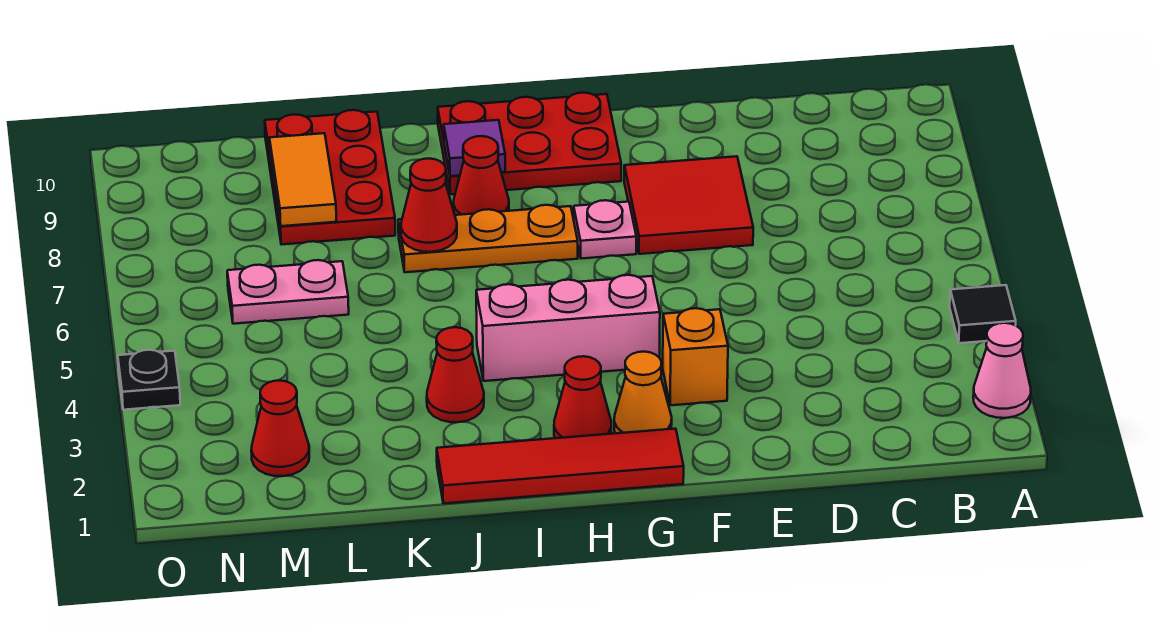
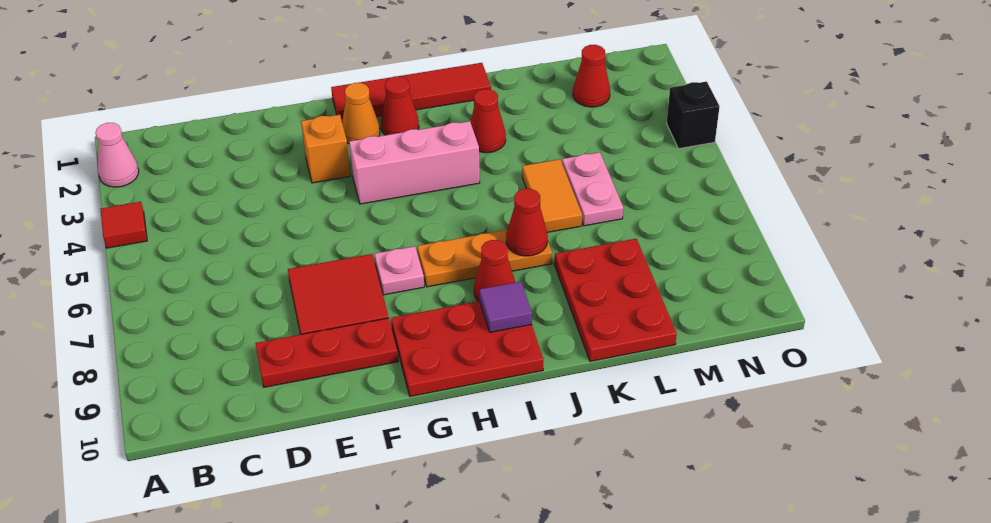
black tile A4 level 1 -> red tile A4 level 1
none -> red plate D9:F9 level 1
pink plate L6:M6 level 1 -> pink plate L5:L6 level 1
orange tile L8:L9 level 2 -> orange tile K5:K6 level 1
black plate O4 level 1 -> black brick O4 level 1

